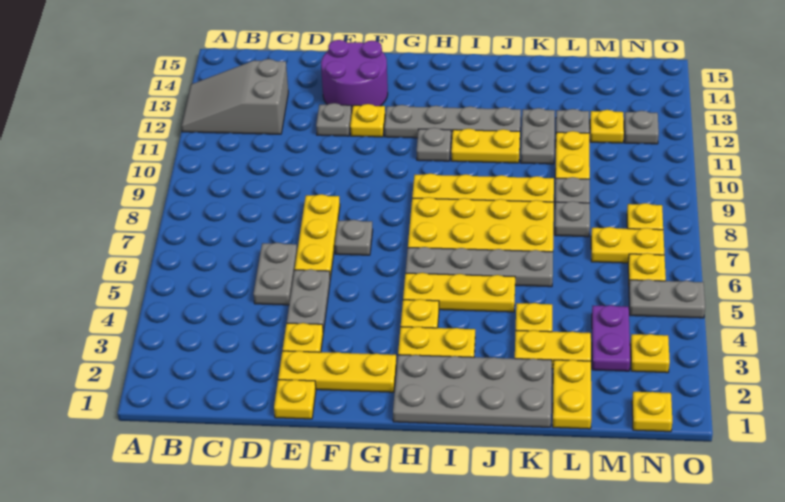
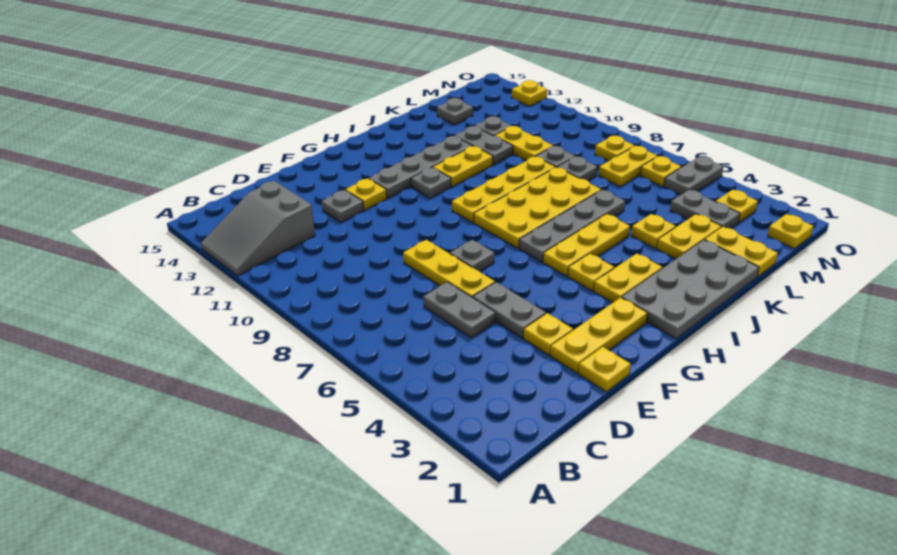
purple round brick E13:F14 level 1 -> none
purple plate M3:M4 level 1 -> grey plate M3:M4 level 1
yellow plate M12 level 1 -> yellow plate O13 level 1
grey plate N12 level 1 -> grey plate L14 level 1

